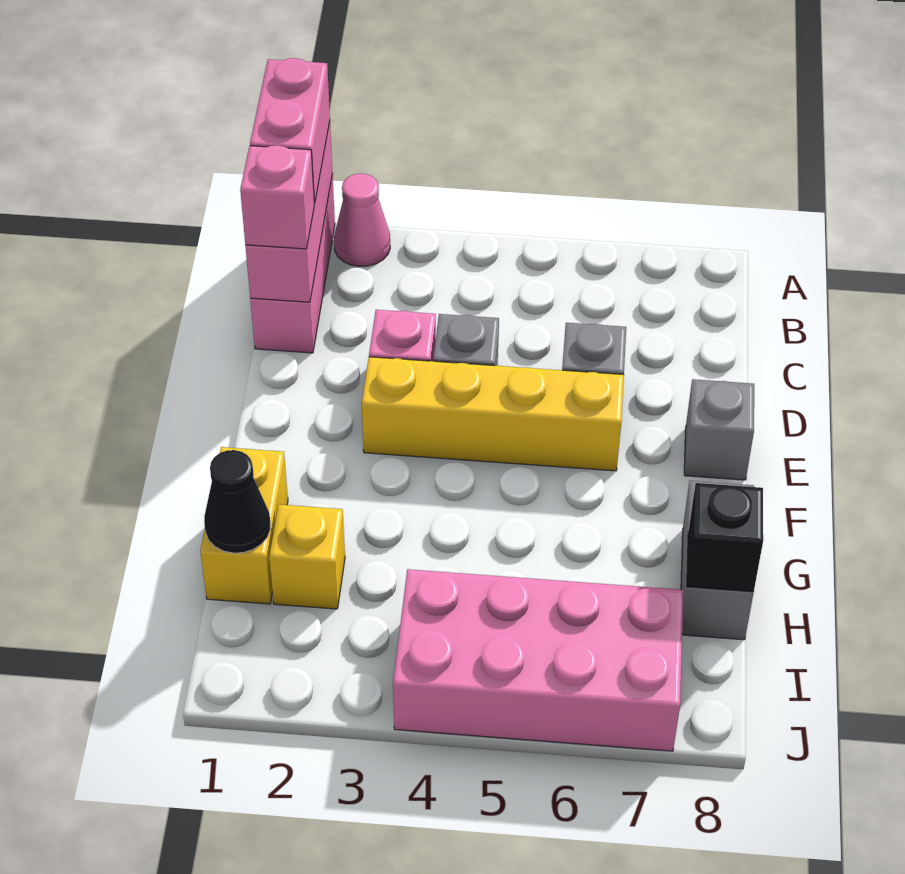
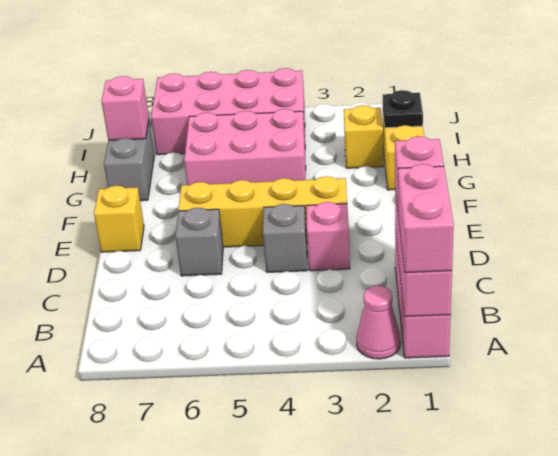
grey brick E8 level 1 -> yellow brick E8 level 1
none -> pink brick G4:H6 level 1
black cone H1 level 2 -> black plate H1 level 2
black brick H8 level 2 -> pink brick H8 level 2

